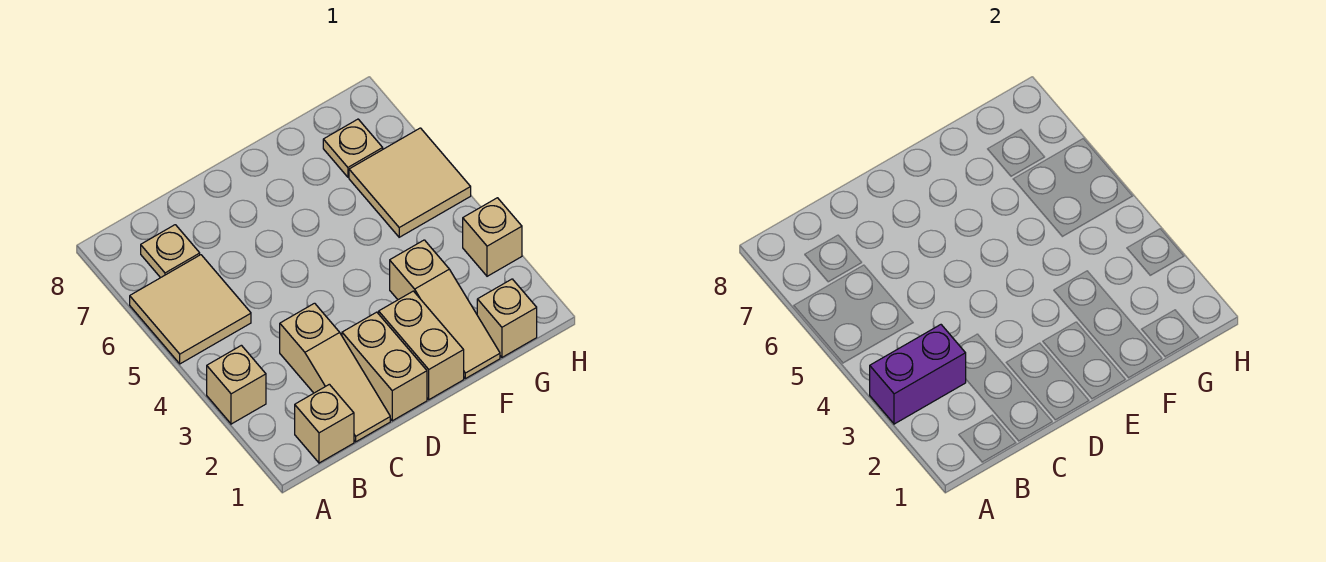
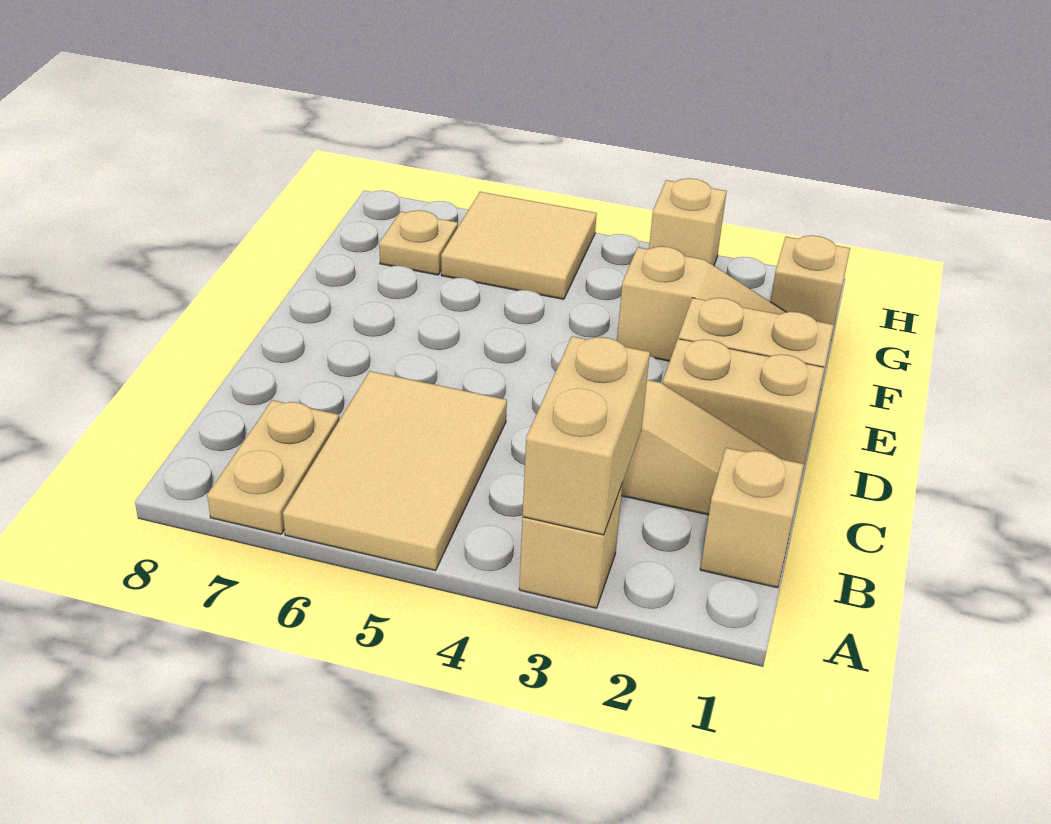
purple brick A3:B3 level 2 -> tan brick A3:B3 level 2
tan tile A5:B6 level 1 -> tan tile A5:C6 level 1
tan plate B7 level 1 -> tan plate A7:B7 level 1

